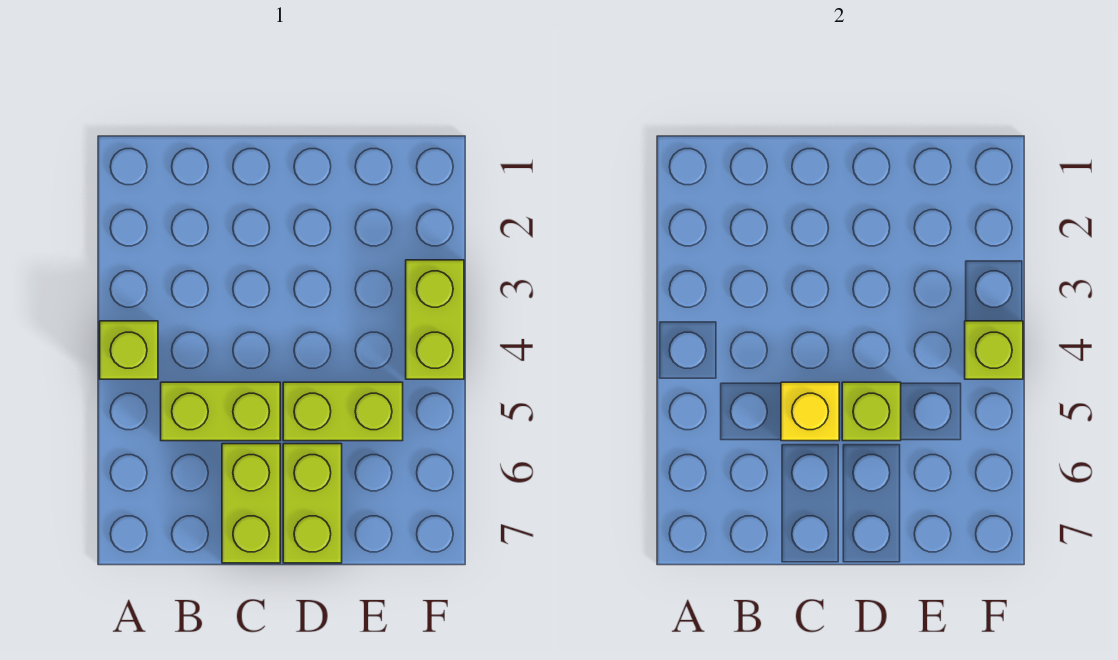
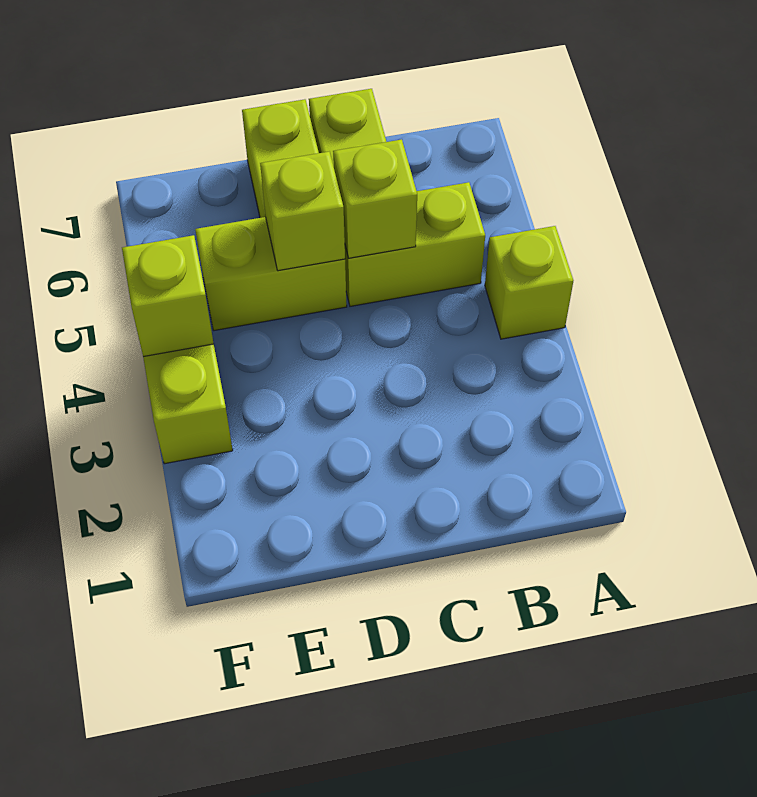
yellow brick C5 level 2 -> lime brick C5 level 2

